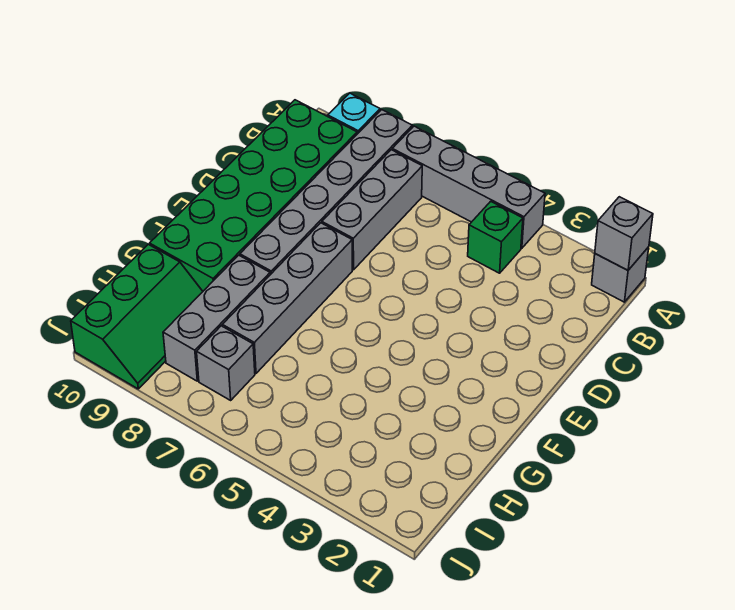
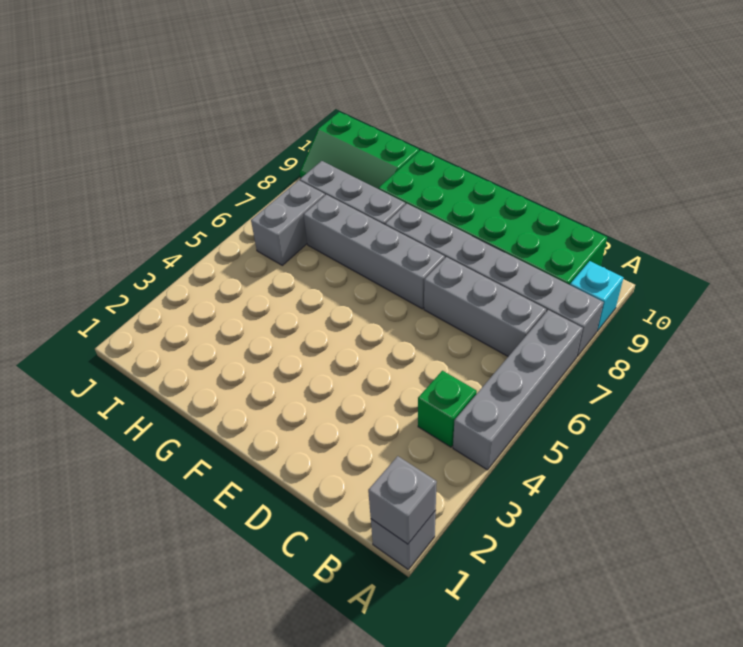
grey brick I7 level 1 -> grey brick I6:I7 level 1

